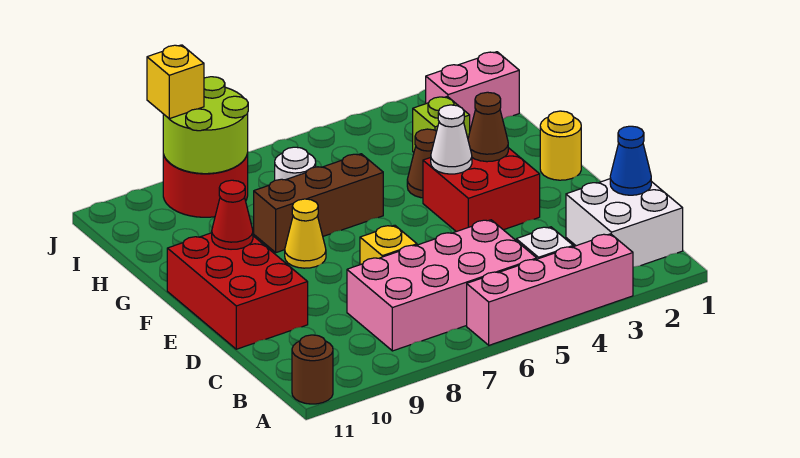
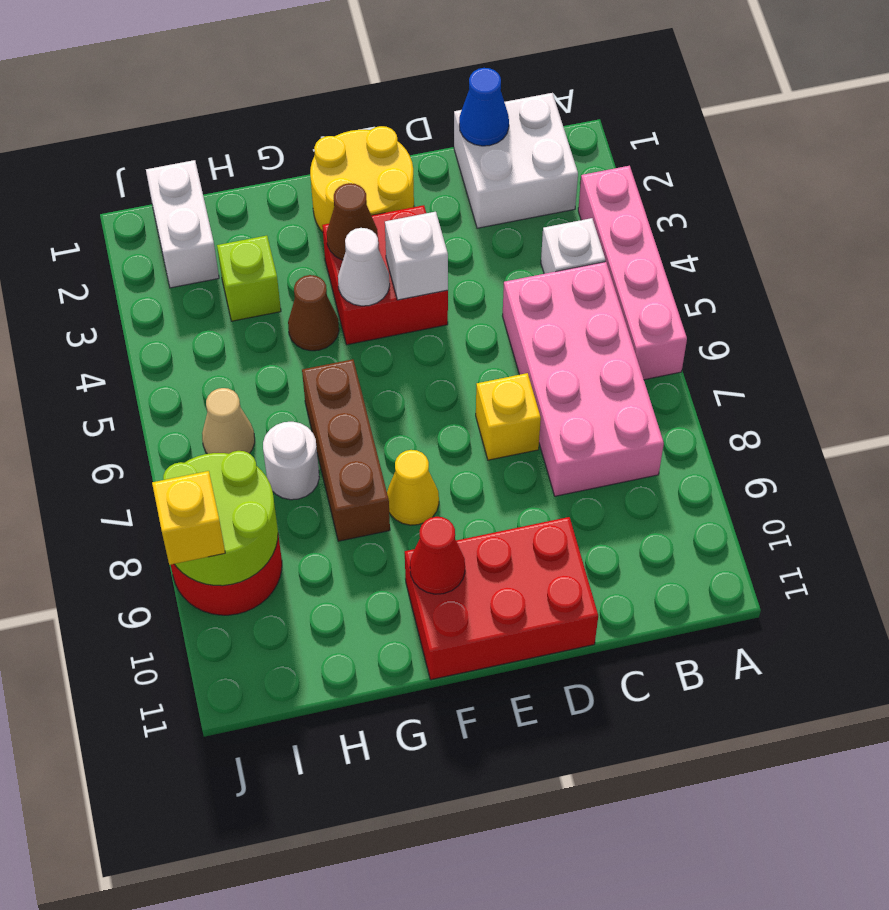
brown round brick A11 level 1 -> none
none -> white brick E4 level 2
yellow round brick F1 level 1 -> yellow round brick E1:F2 level 1
pink brick I1:I2 level 1 -> white brick I1:I2 level 1
none -> tan cone I6 level 1

